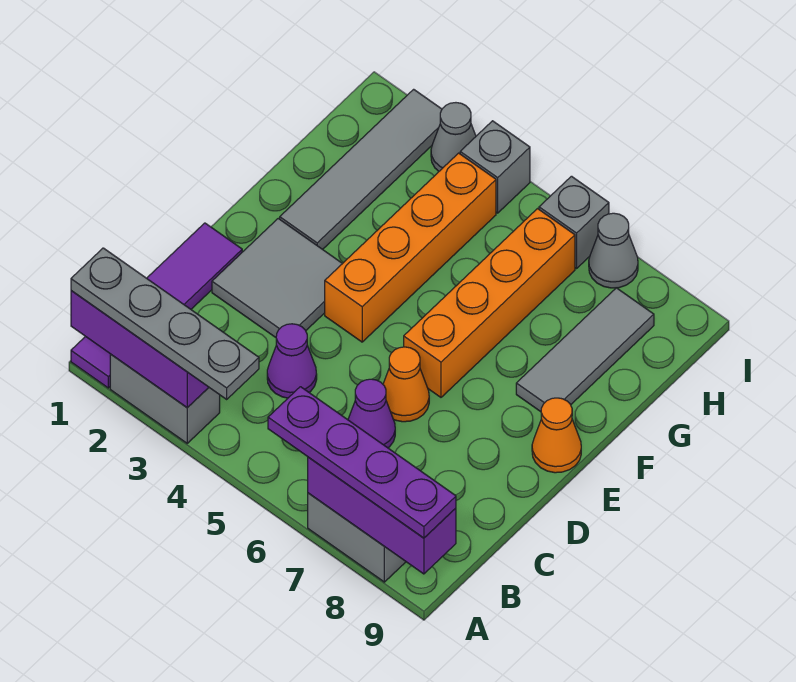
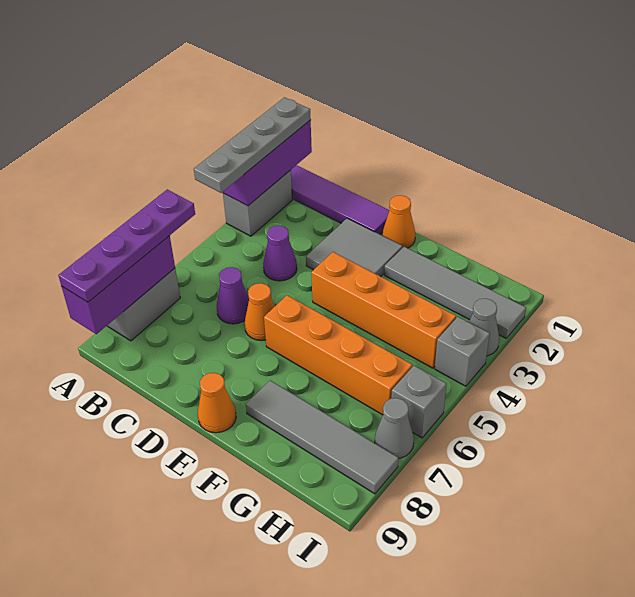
none -> orange cone E1 level 1
grey tile F8:H8 level 1 -> grey tile F8:I8 level 1

